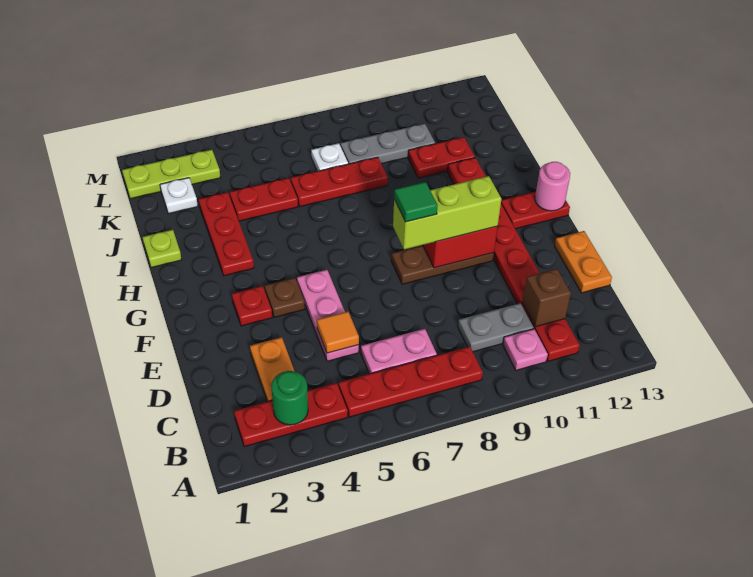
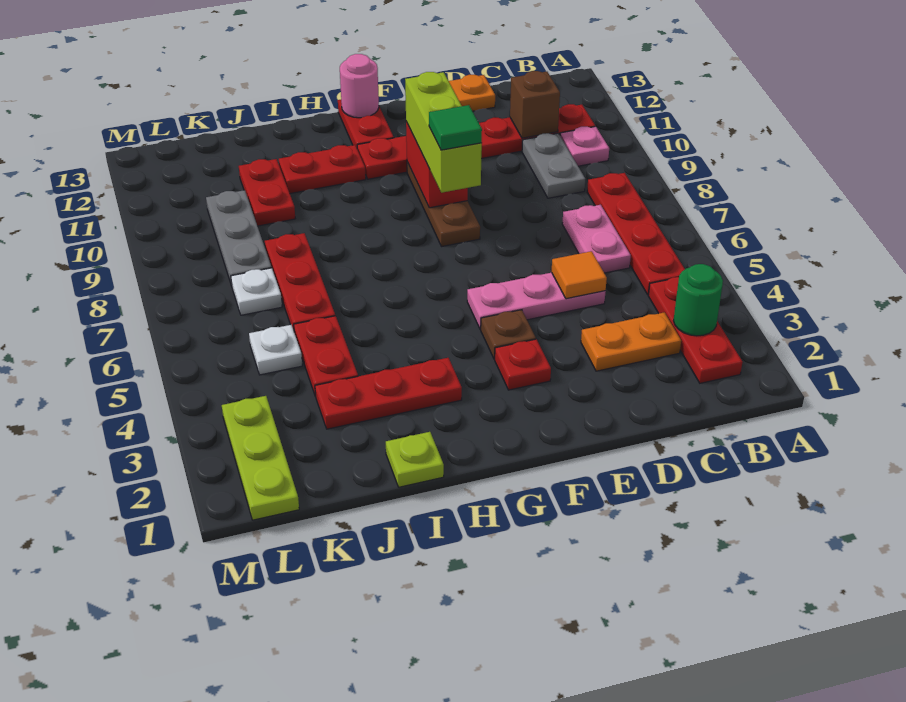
white plate K2 level 1 -> white plate K5 level 1

